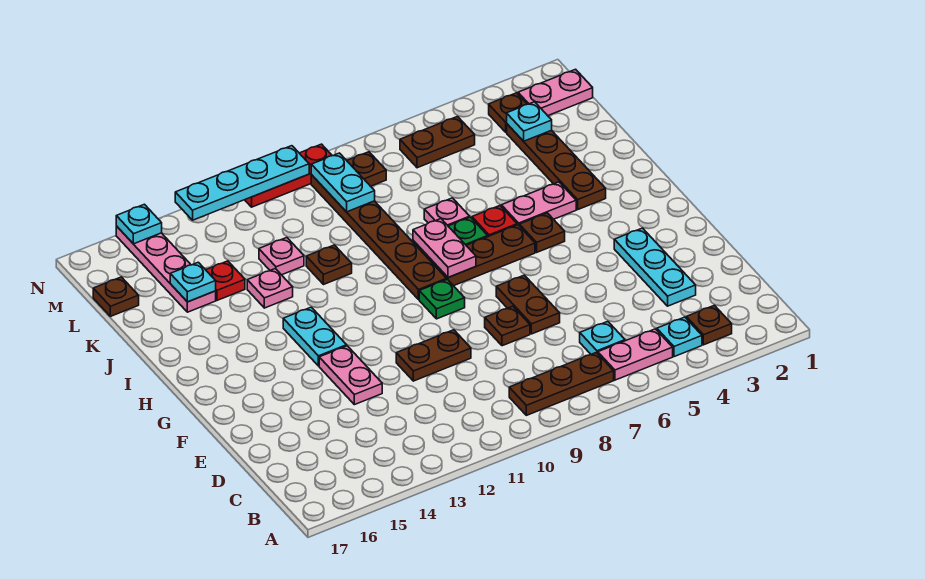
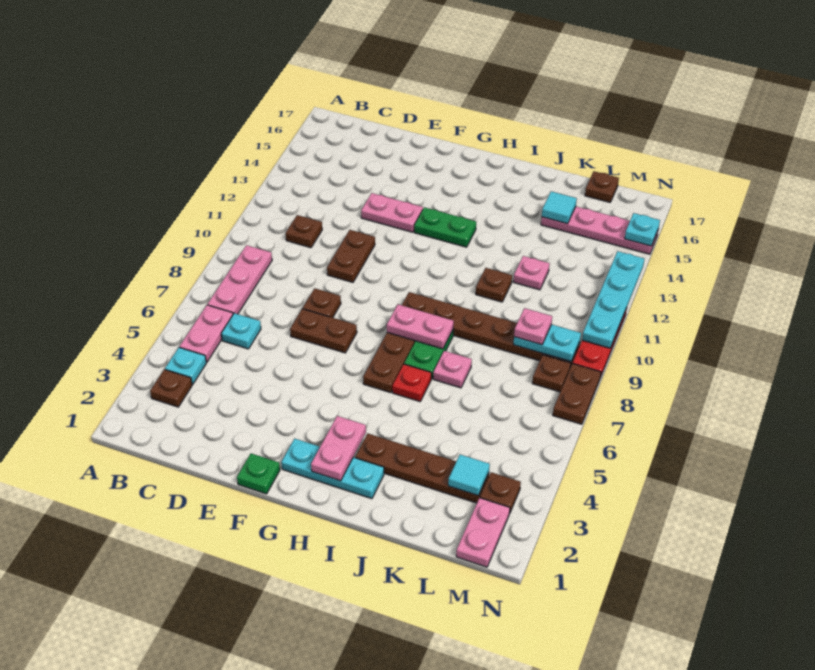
brown plate B7:B9 level 1 -> pink plate B7:B9 level 1
cyan plate D3:F3 level 1 -> cyan plate G2:I2 level 1
green plate G9 level 1 -> green plate F1 level 1
cyan plate G13:H13 level 1 -> green plate G13:H13 level 1
brown plate H5 level 1 -> brown plate C11 level 1
pink plate I4:I5 level 1 -> pink plate H2:H3 level 2
pink plate J13 level 1 -> pink plate L9 level 3
red plate K14 level 1 -> none
cyan plate K15 level 2 -> cyan tile K15 level 2
cyan plate L3 level 2 -> cyan tile L3 level 2
brown plate M5:M6 level 1 -> brown plate N7:N8 level 1

